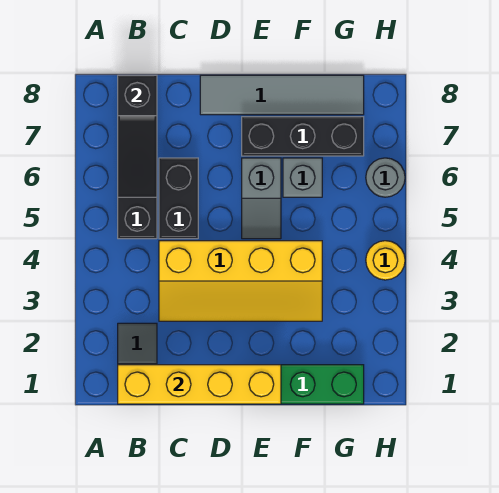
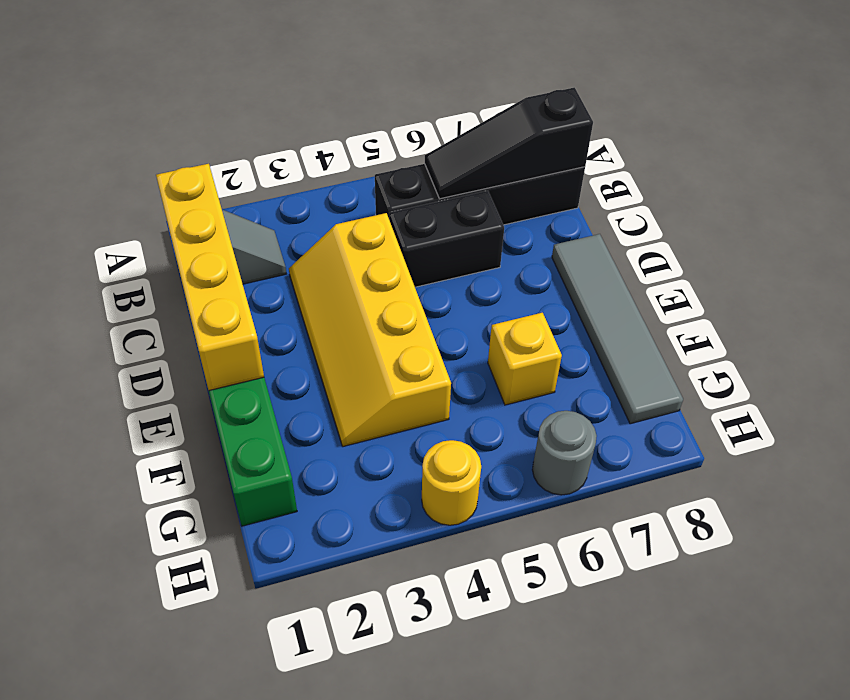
grey slope E5:E6 level 1 top 6 -> none
black brick E7:G7 level 1 -> none
grey brick F6 level 1 -> yellow brick F6 level 1

